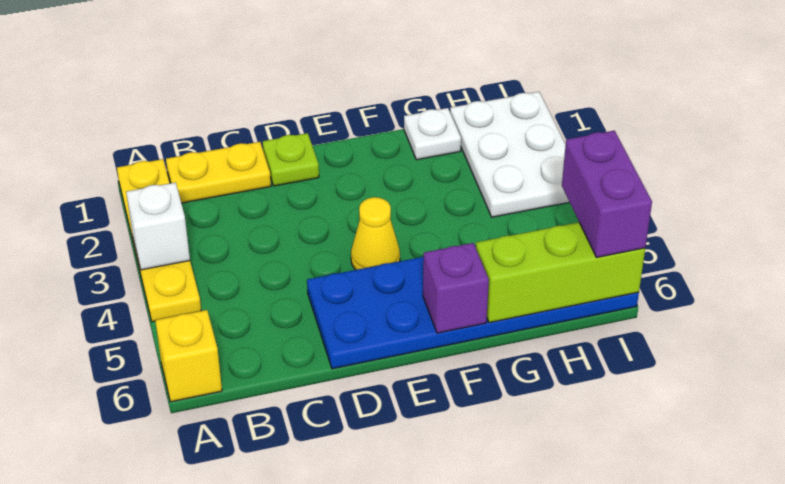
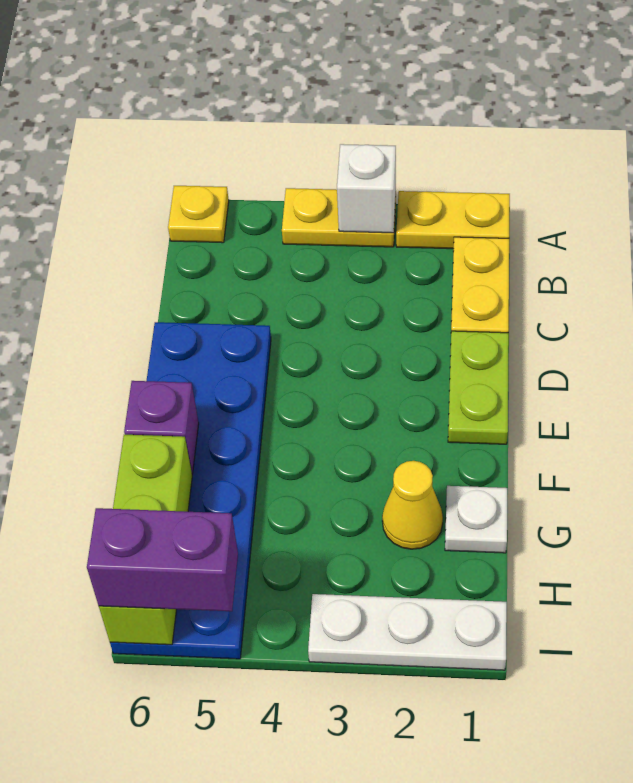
yellow brick A6 level 1 -> yellow plate A6 level 1
lime plate D1 level 1 -> lime plate D1:E1 level 1
yellow cone E4 level 1 -> yellow cone G2 level 1
white plate H1:I3 level 1 -> white plate I1:I3 level 1

